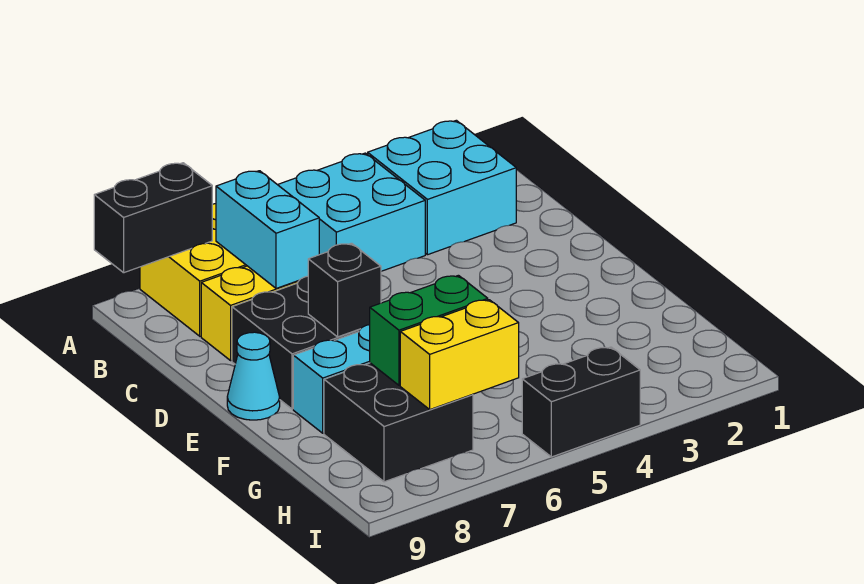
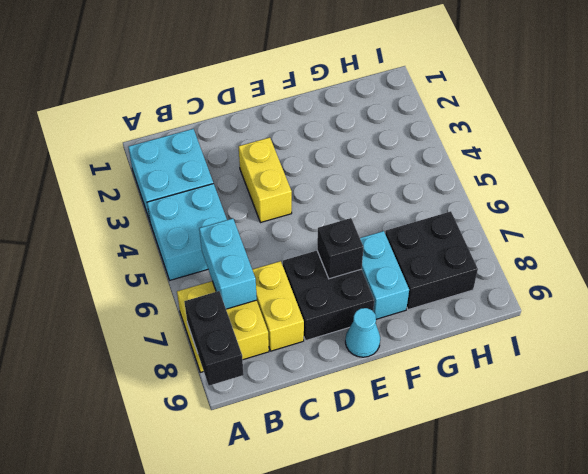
cyan brick B7:C7 level 2 -> cyan brick B6:B7 level 2
green brick G6:G7 level 2 -> none
yellow brick H6:H7 level 2 -> yellow brick D3:D4 level 1
black brick I4:I5 level 1 -> none

